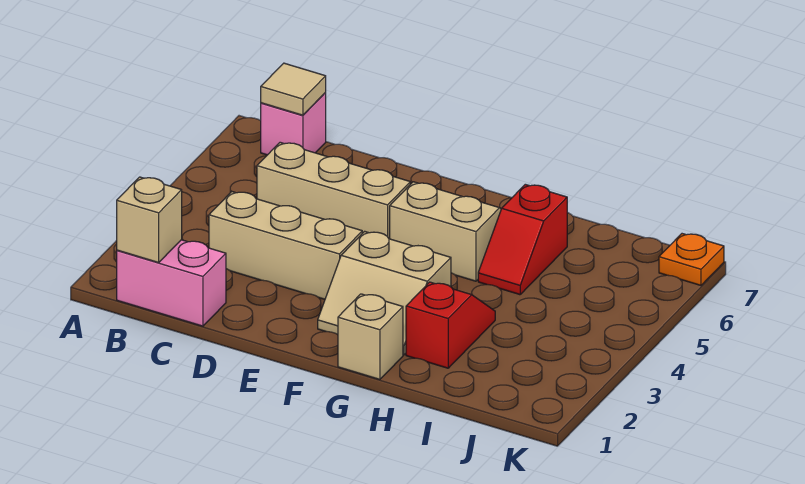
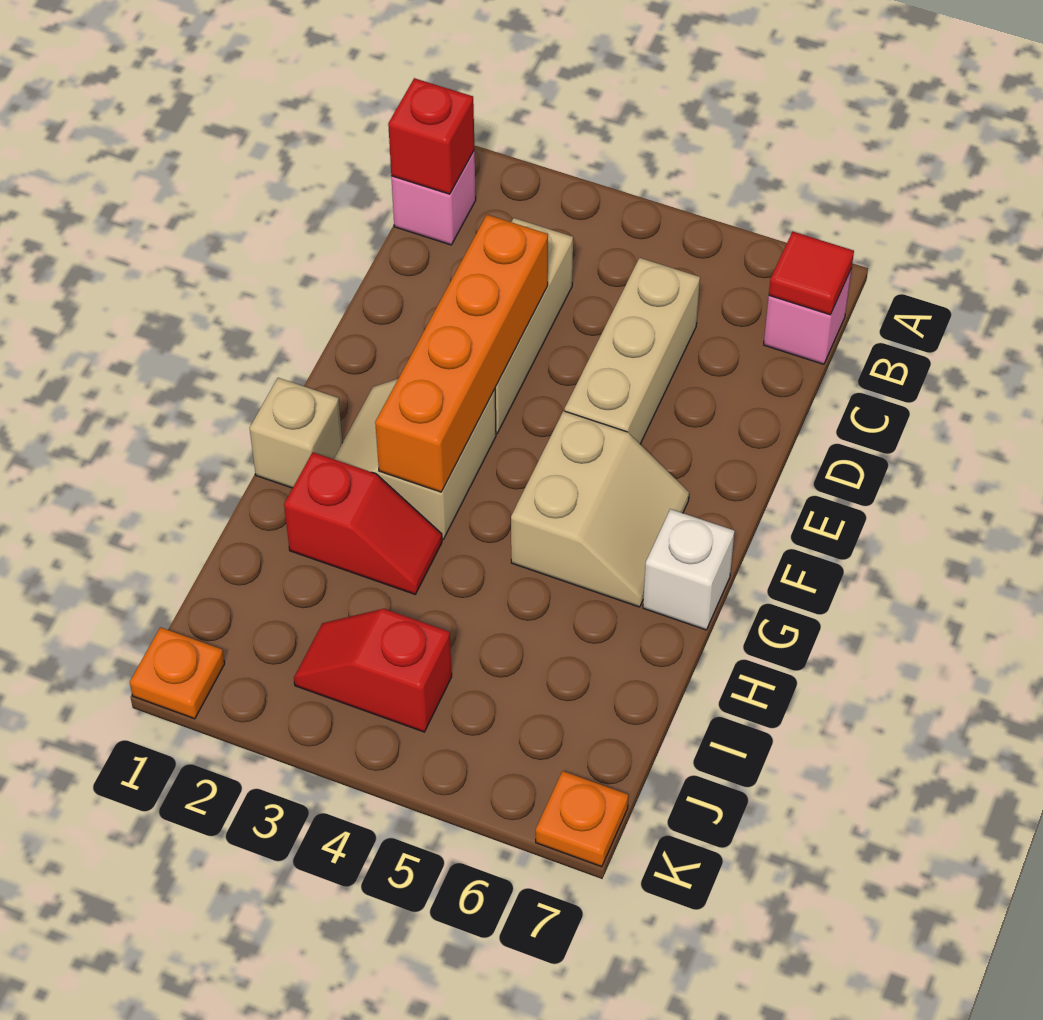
pink brick B1:C1 level 1 -> pink brick B1 level 1
tan brick B1 level 2 -> red brick B1 level 2
tan tile B7 level 2 -> red tile B7 level 2
none -> orange brick D3:G3 level 2
none -> white brick G7 level 1
red slope H5:H6 level 1 top 6 -> red slope J3:J4 level 1 top 4
none -> orange plate K1 level 1

